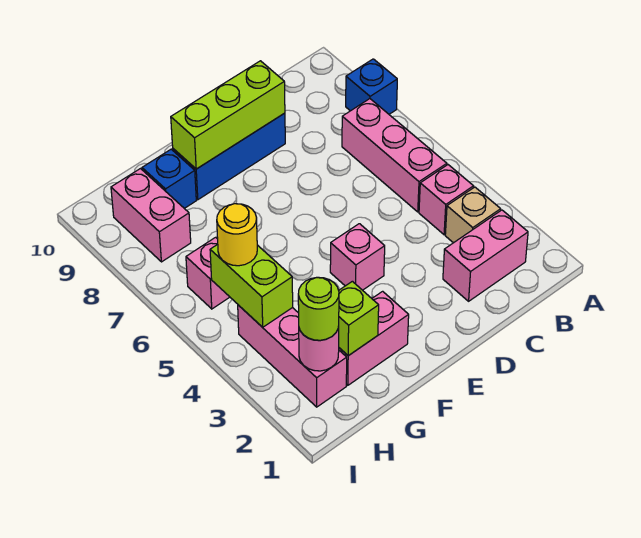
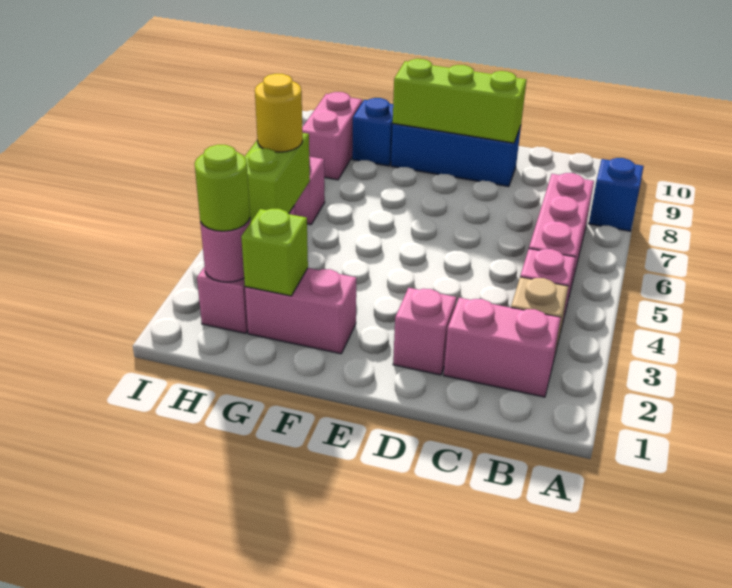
pink brick E4 level 1 -> pink brick D2 level 1

